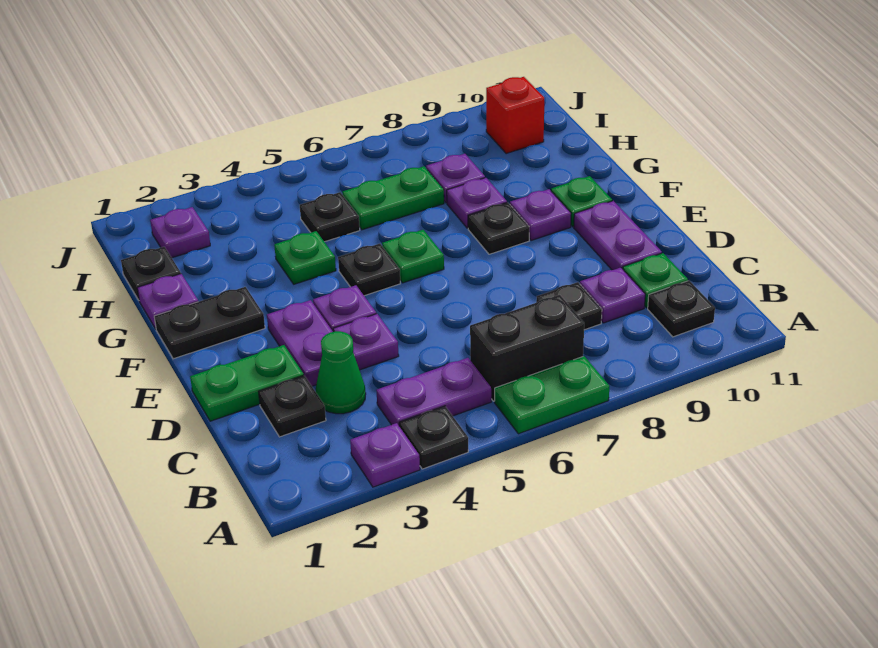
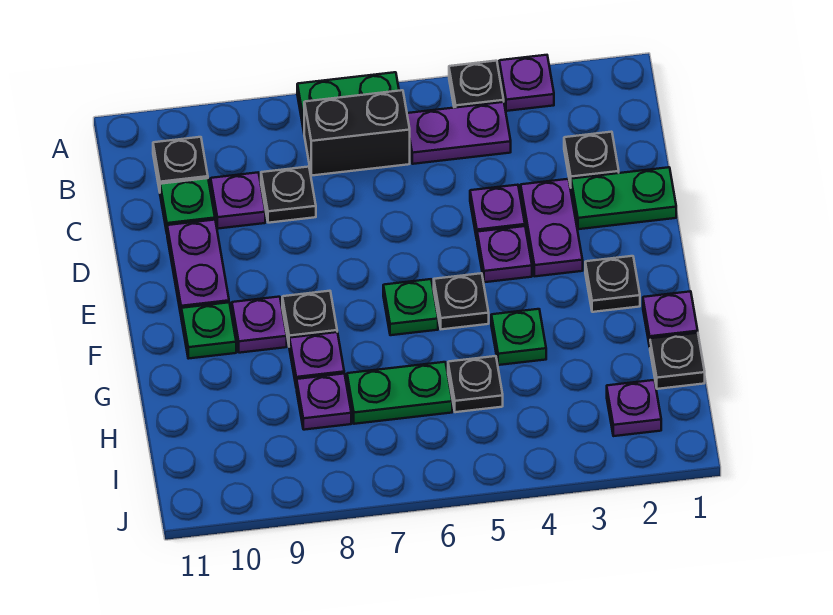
green cone C3 level 1 -> none
black plate F1:F2 level 1 -> black plate F2 level 1
red brick I10 level 1 -> none

